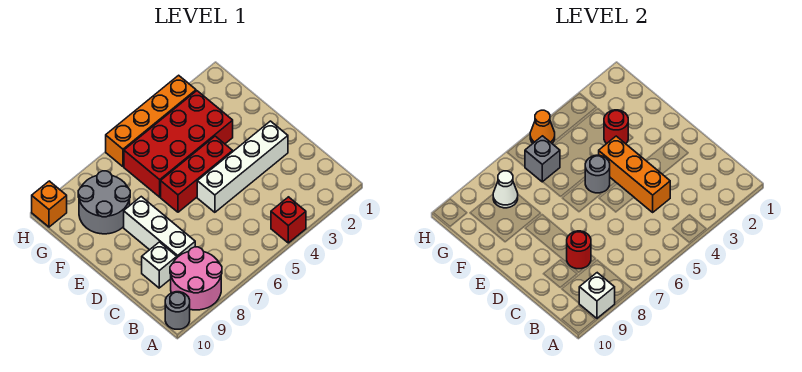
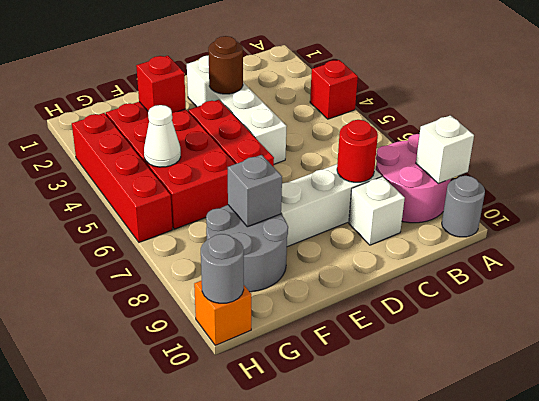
orange brick C4:E4 level 2 -> none
none -> brown round brick D3 level 2
grey round brick E5 level 2 -> grey round brick H10 level 2
red round brick F3 level 2 -> red brick F3 level 2
grey brick G6 level 2 -> grey brick F8 level 2
white cone G8 level 2 -> white cone G5 level 2
orange brick H3:H6 level 1 -> red brick H3:H6 level 1
orange cone H5 level 2 -> none

